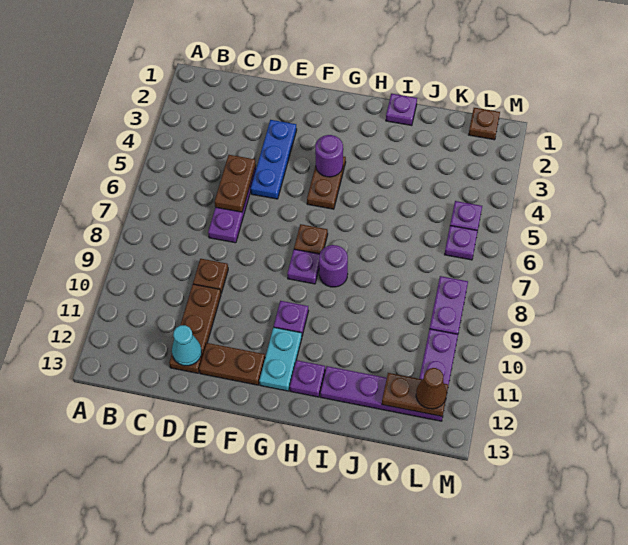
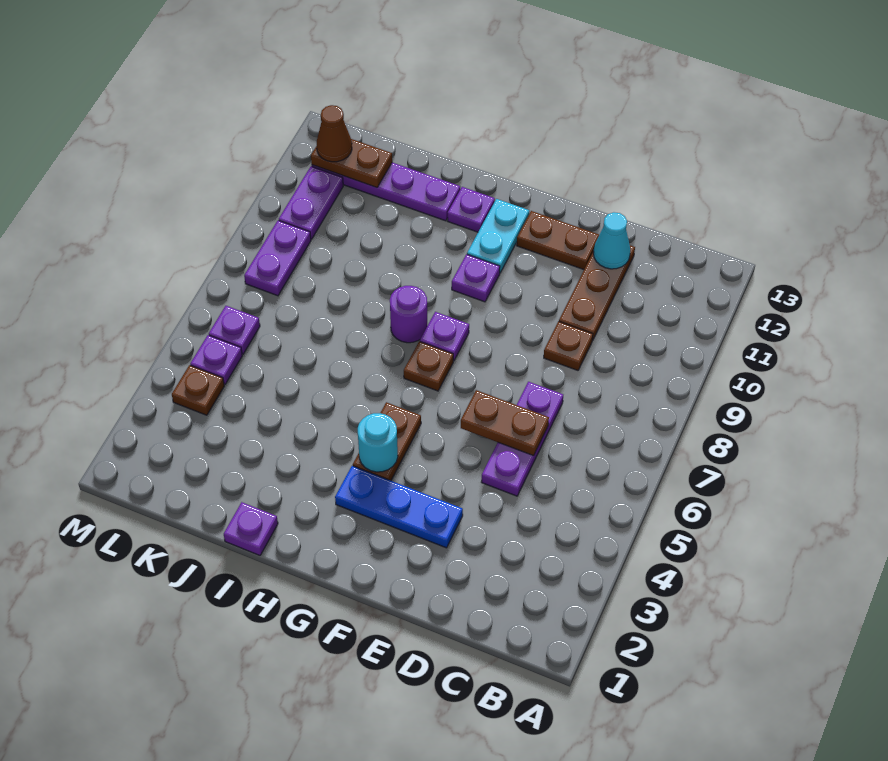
brown plate D5:D6 level 2 -> brown plate D6:E6 level 2
blue plate E3:E5 level 1 -> blue plate E3:G3 level 1
purple round brick G4 level 2 -> cyan round brick G4 level 2
brown plate L1 level 1 -> brown plate L4 level 1

